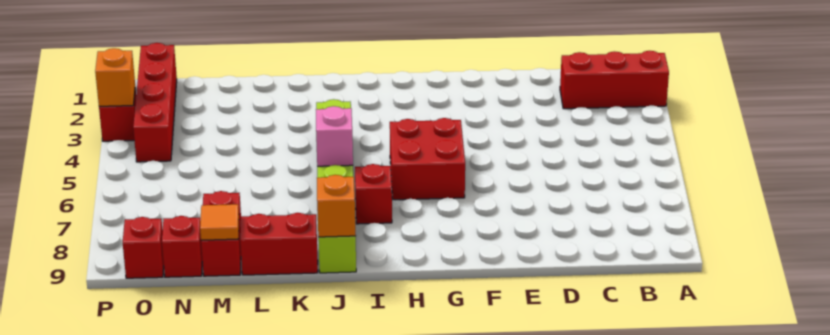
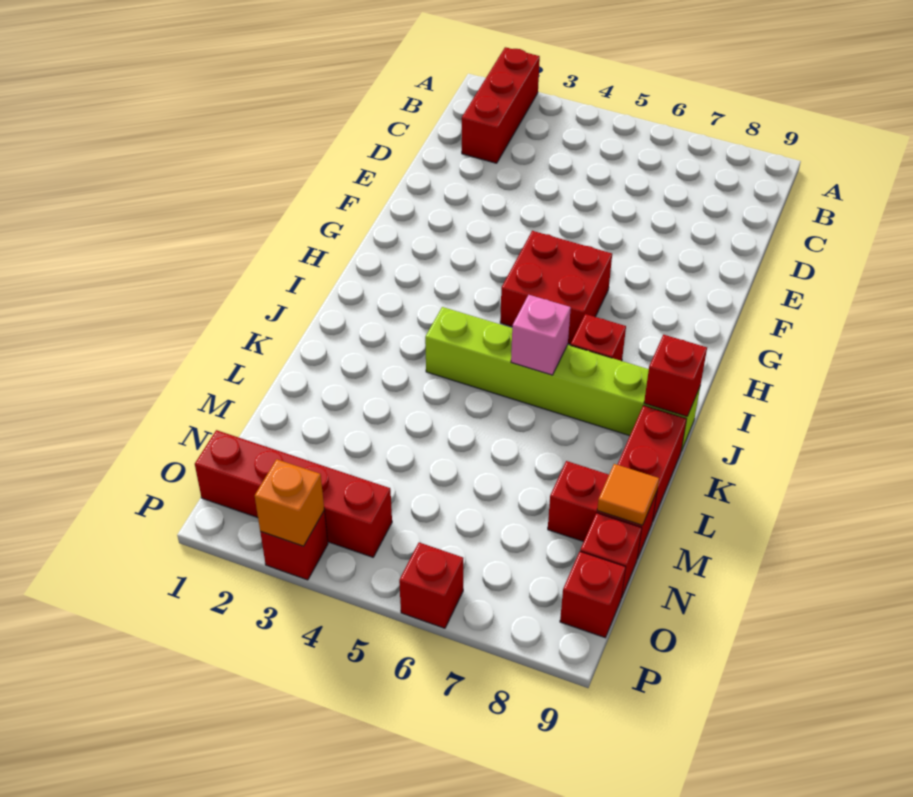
orange brick J9 level 2 -> red brick J9 level 2
none -> red brick P6 level 1

